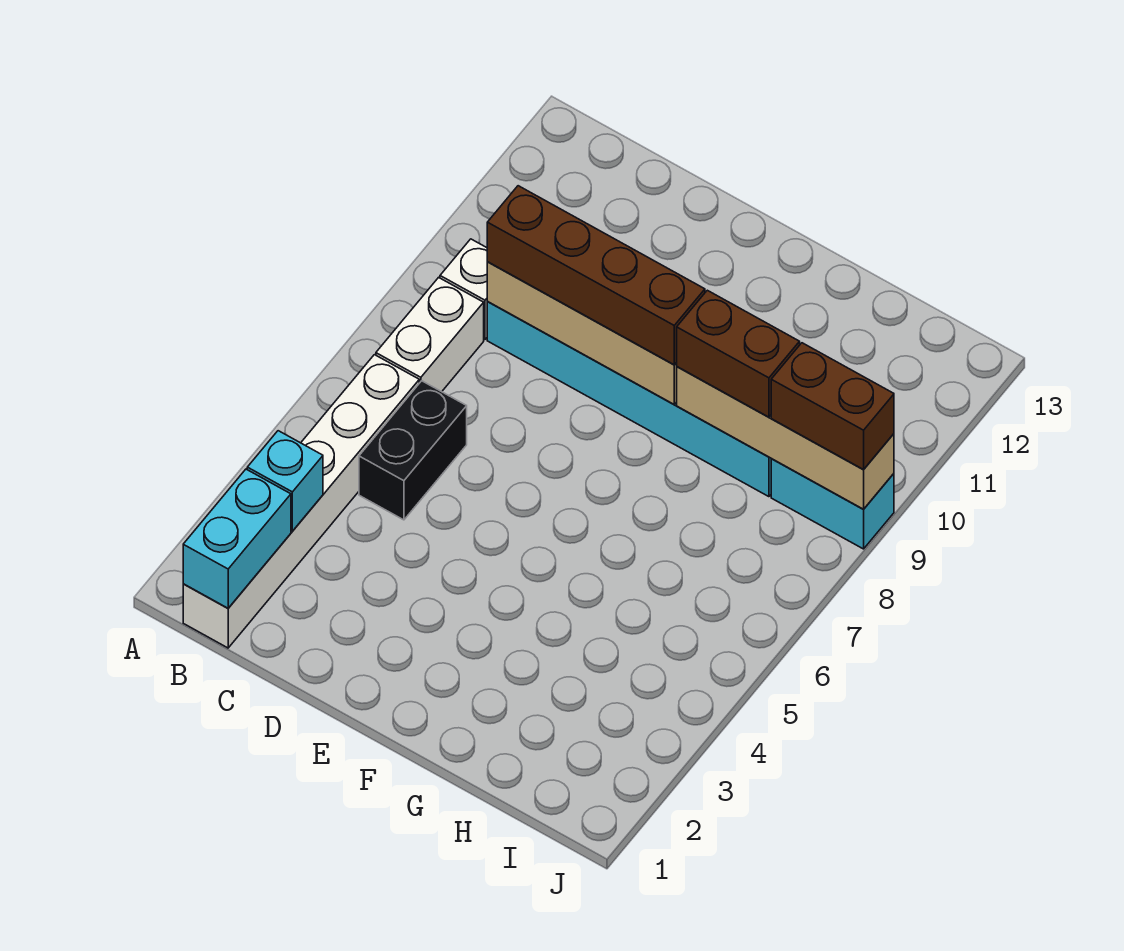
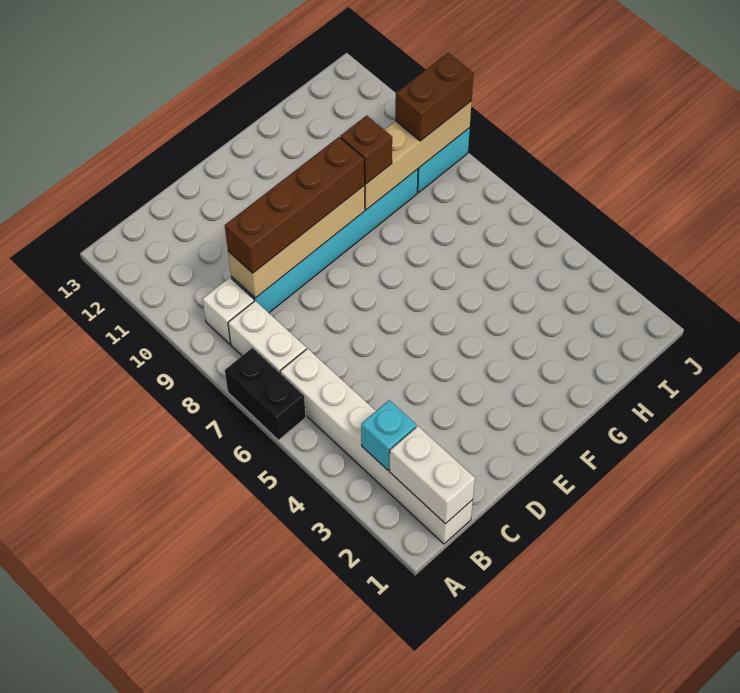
cyan brick B1:B2 level 2 -> white brick B1:B2 level 2
black brick C5:C6 level 1 -> black brick A6:A7 level 1
brown brick G9:H9 level 3 -> brown brick G9 level 3

